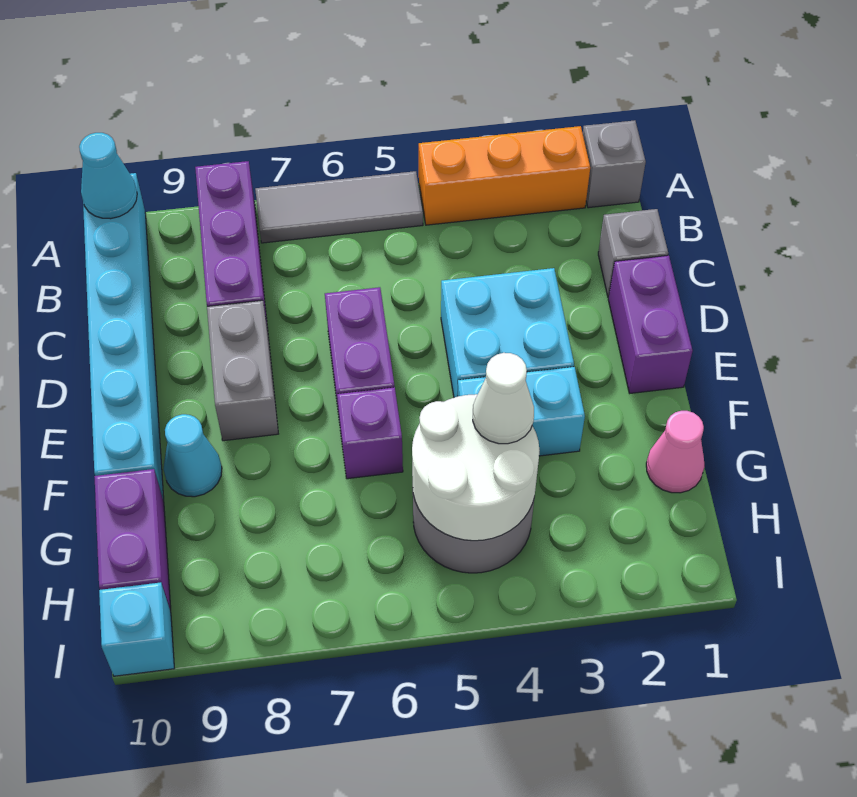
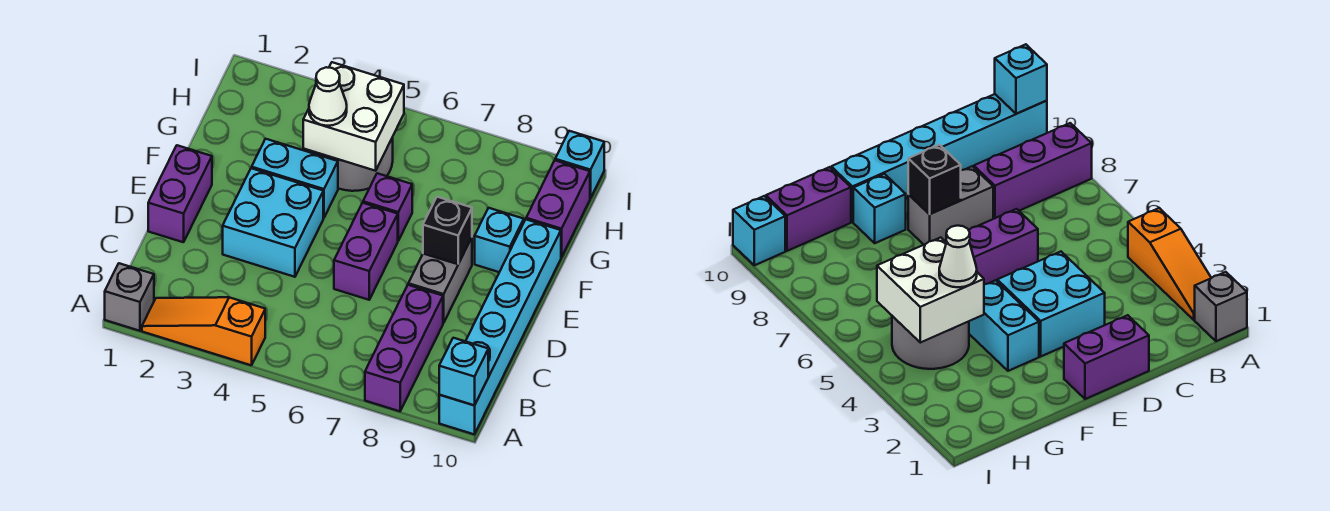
orange brick A2:A4 level 1 -> orange slope A2:A4 level 1 top 4
grey tile A5:A7 level 1 -> none
cyan cone A10 level 2 -> cyan brick A10 level 2
grey brick C1 level 1 -> none
none -> black brick E8 level 2
cyan cone F9 level 1 -> cyan brick F9 level 1
pink cone G1 level 1 -> none
white round brick G4:H5 level 2 -> white brick G4:H5 level 2

